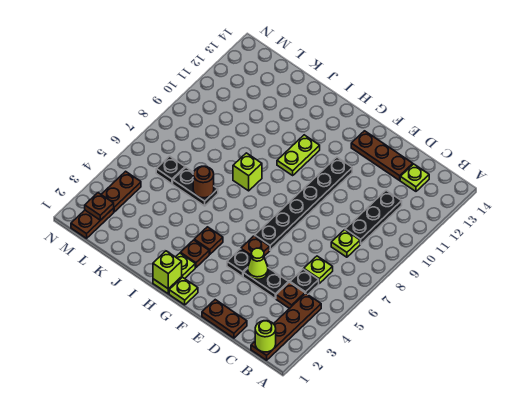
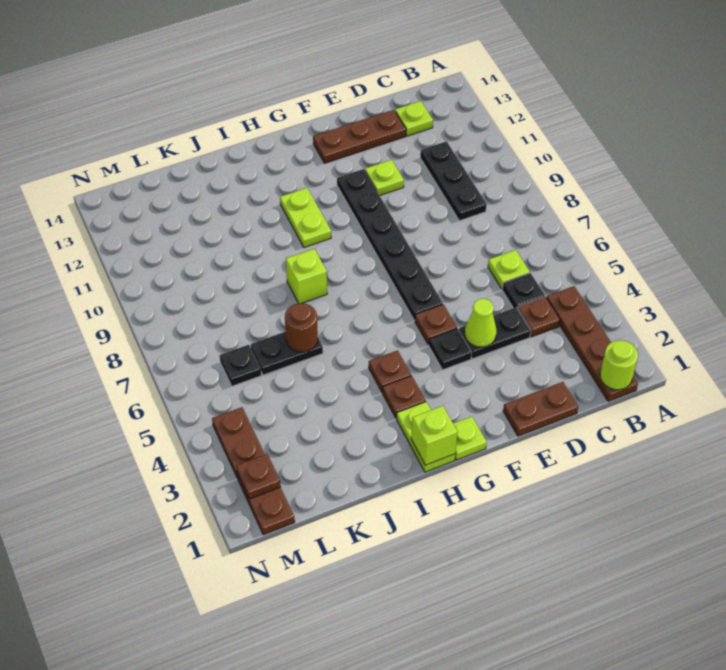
lime plate C8 level 1 -> lime plate E11 level 1

